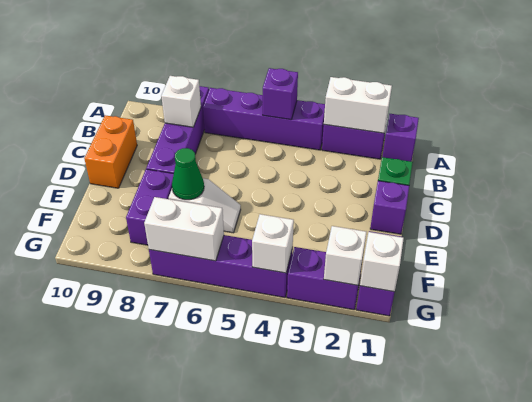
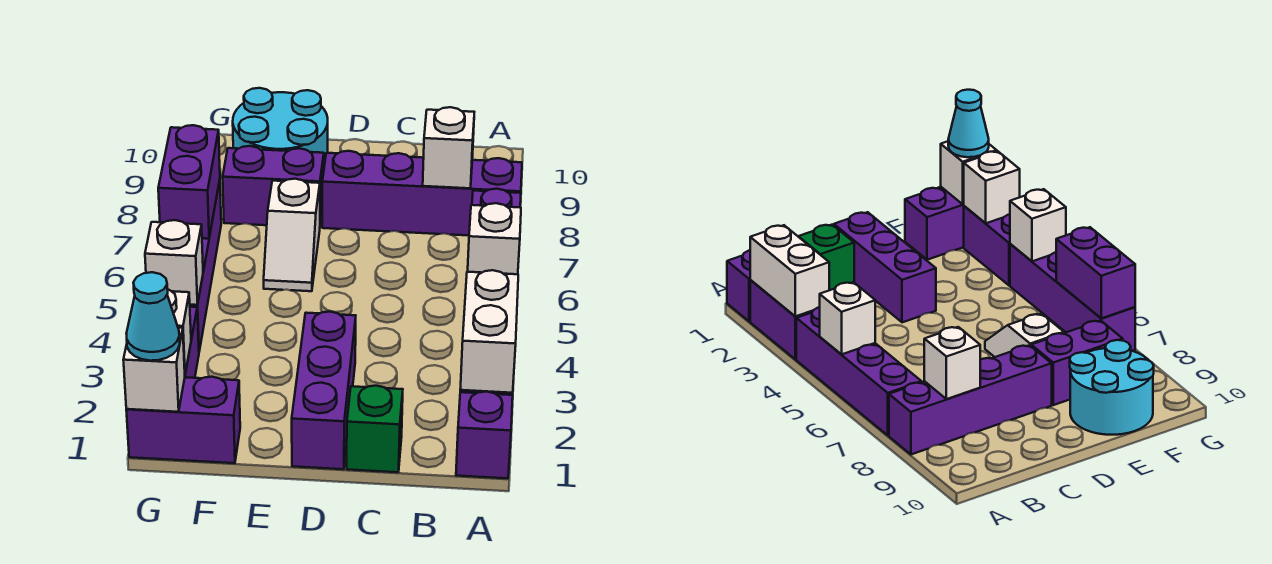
purple brick A5 level 2 -> white brick A5 level 2
orange brick C10:D10 level 1 -> none
purple brick D1 level 1 -> purple brick D1:D3 level 1
green cone E7 level 2 -> none
none -> cyan round brick E9:F10 level 1
none -> cyan cone G1 level 3
white brick G6:G7 level 2 -> purple brick G6:G7 level 2

